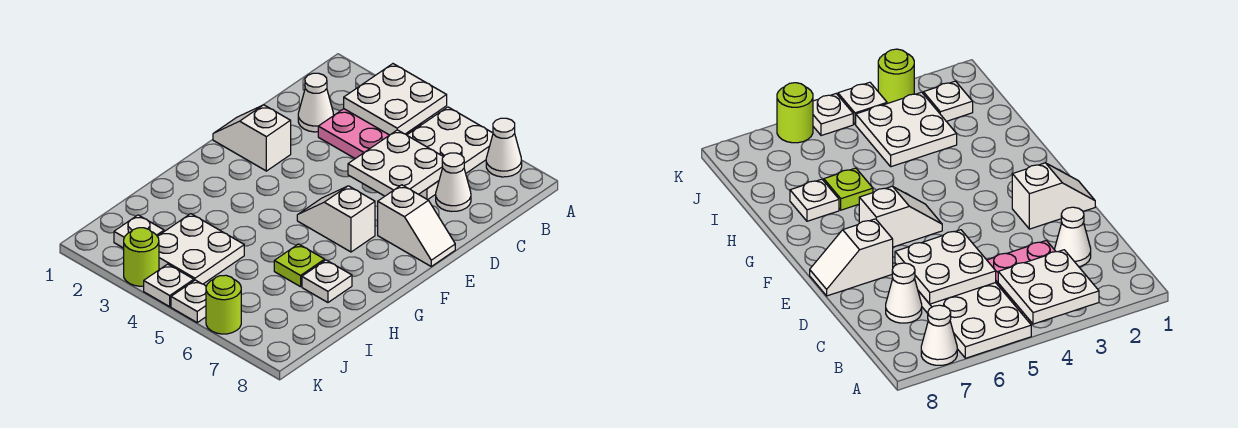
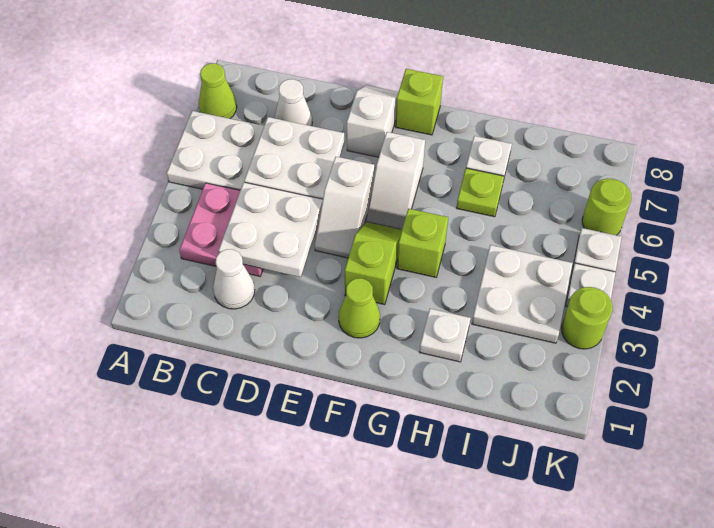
white plate A3:B4 level 2 -> white plate C3:D4 level 2
white cone A7 level 1 -> lime cone A7 level 1
white slope E1:E2 level 1 top 2 -> white slope E4:E5 level 1 top 5
none -> lime cone F2 level 1
none -> lime slope F3:F4 level 1 top 3
none -> lime brick F8 level 1
none -> lime brick G4 level 1
white plate J2 level 1 -> white plate H2 level 1

